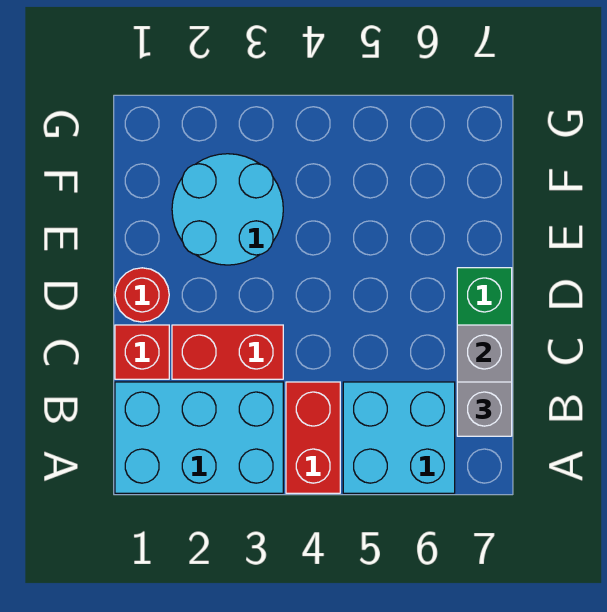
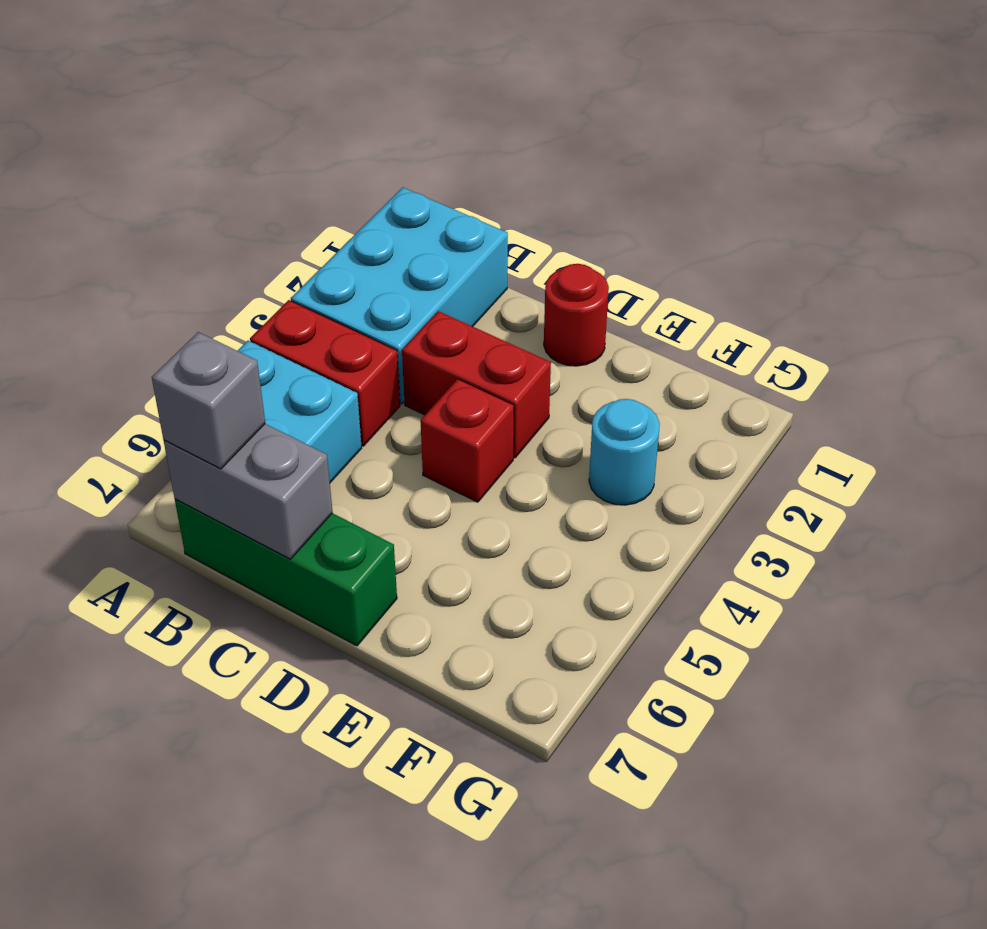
red brick C1 level 1 -> red brick D4 level 1
red brick C2:C3 level 1 -> red brick C3:D3 level 1
cyan round brick E2:F3 level 1 -> cyan round brick F3 level 1

